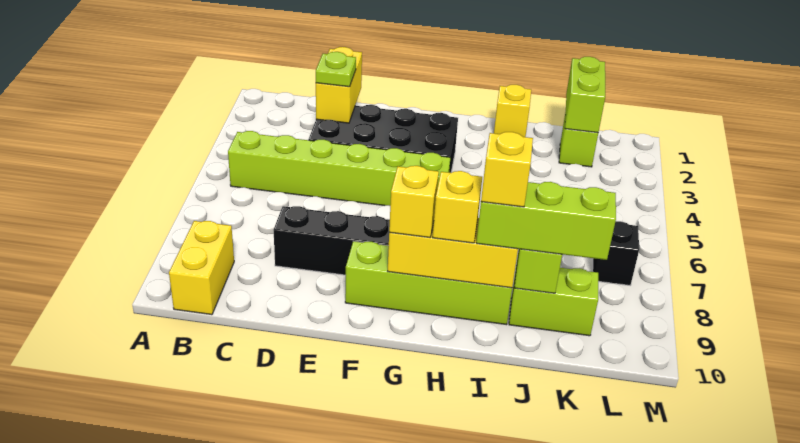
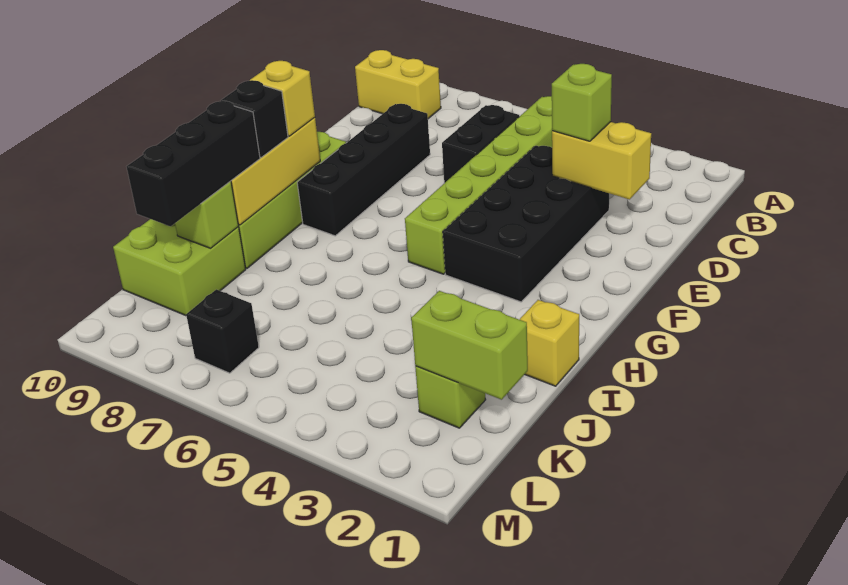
none -> black brick C6:D6 level 1
lime plate D3 level 3 -> lime brick D3 level 3
yellow brick H9 level 3 -> black brick H9 level 3
lime brick I9:K9 level 3 -> black brick I9:K9 level 3
yellow brick I9 level 4 -> none
lime brick J9:K9 level 1 -> lime brick J9:K10 level 1

